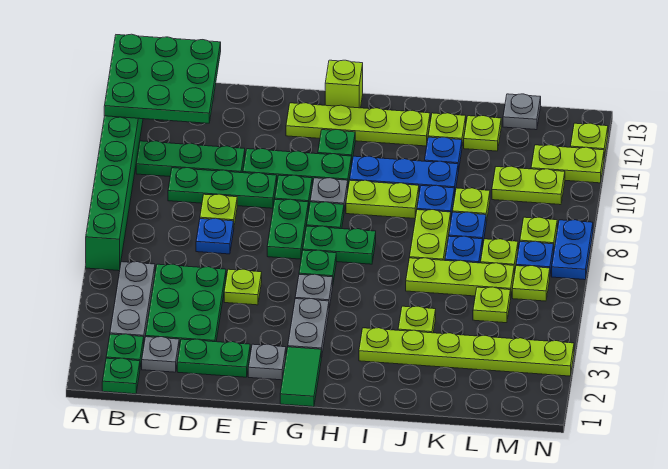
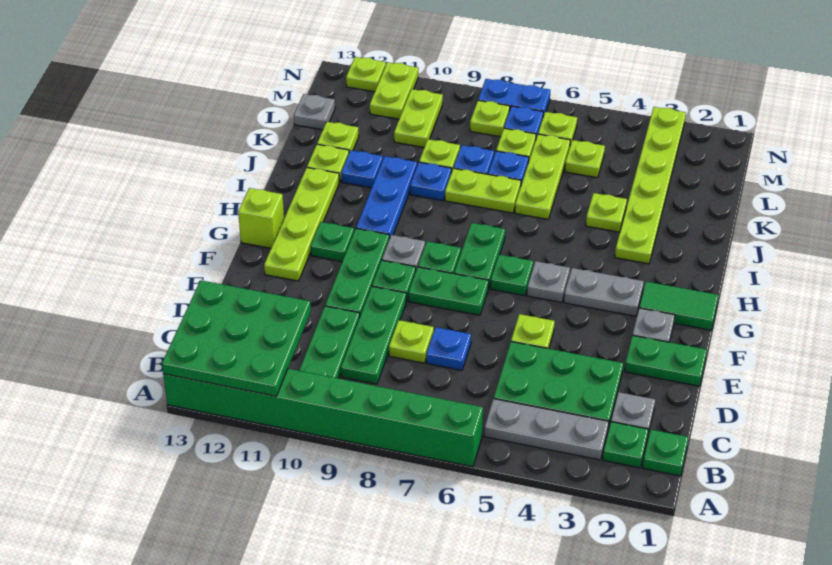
green plate D2:E2 level 1 -> green plate E1:E2 level 1
lime plate H9:I9 level 1 -> none

